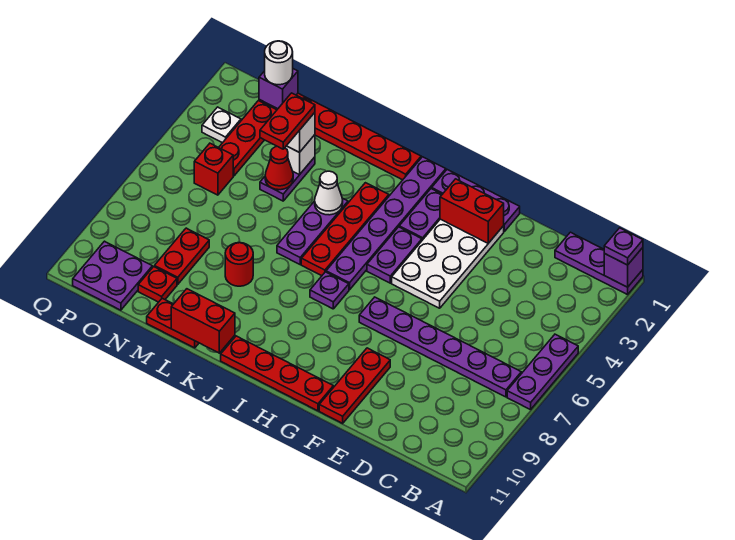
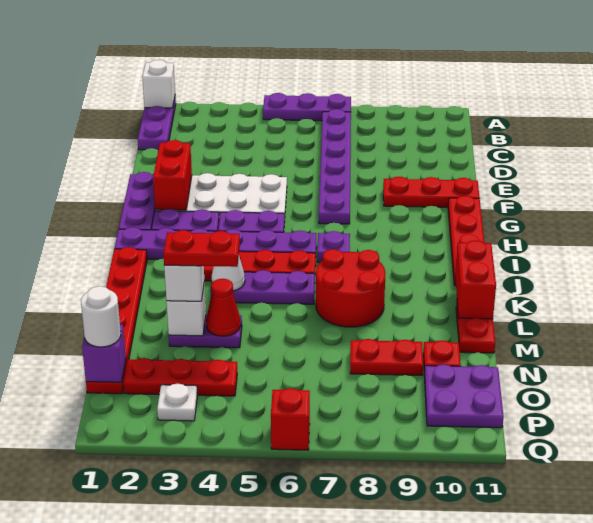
purple brick A1 level 2 -> white brick A1 level 2
purple plate A1 level 3 -> none
red round brick L8 level 1 -> red round brick K7:L8 level 1
red brick O5 level 1 -> red brick Q6 level 1

